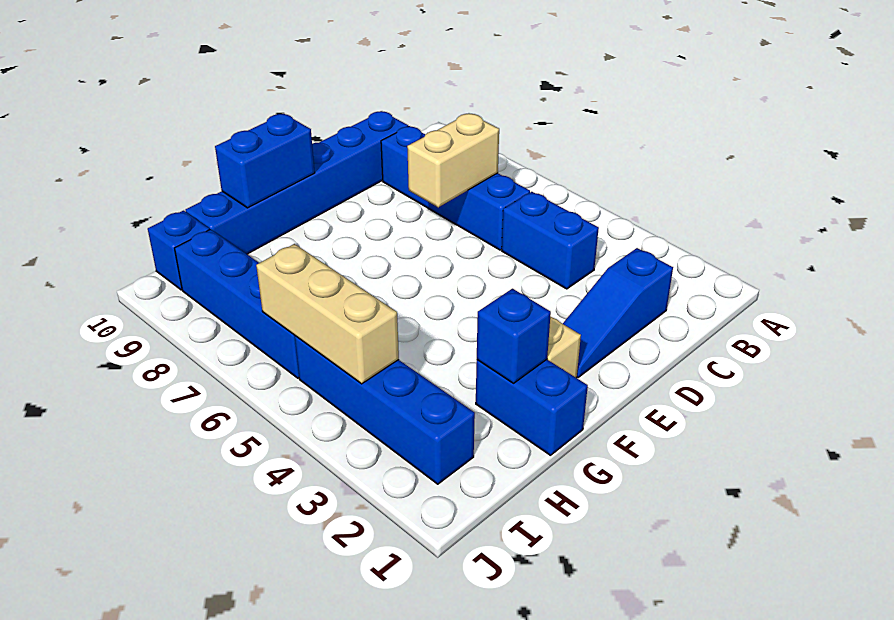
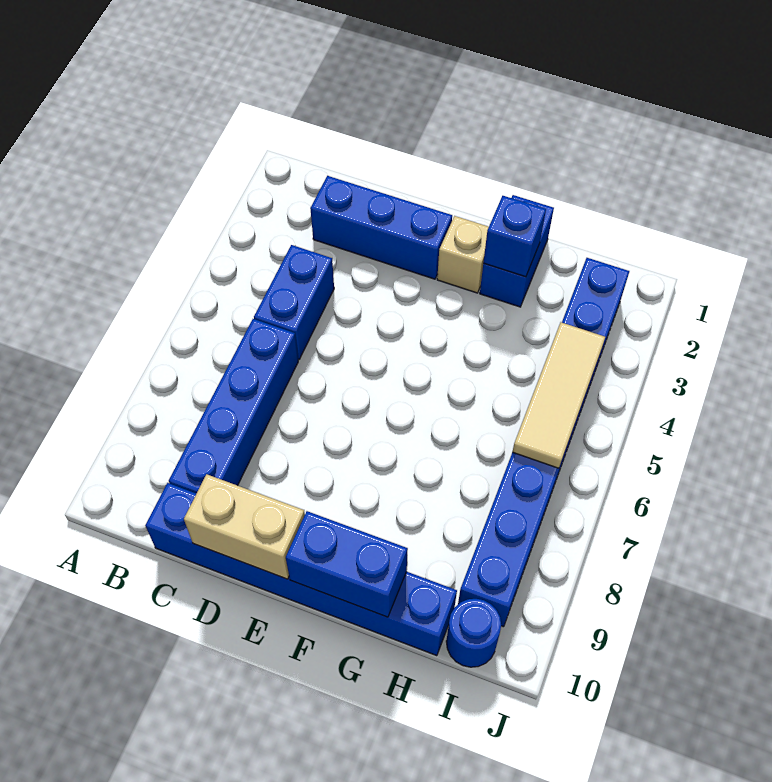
blue slope C2:E2 level 1 top C -> blue brick C2:E2 level 1
tan brick C7:D7 level 2 -> tan brick D10:E10 level 2
tan brick I4:I6 level 2 -> tan tile I4:I6 level 2
blue brick I10 level 1 -> blue round brick I10 level 1

